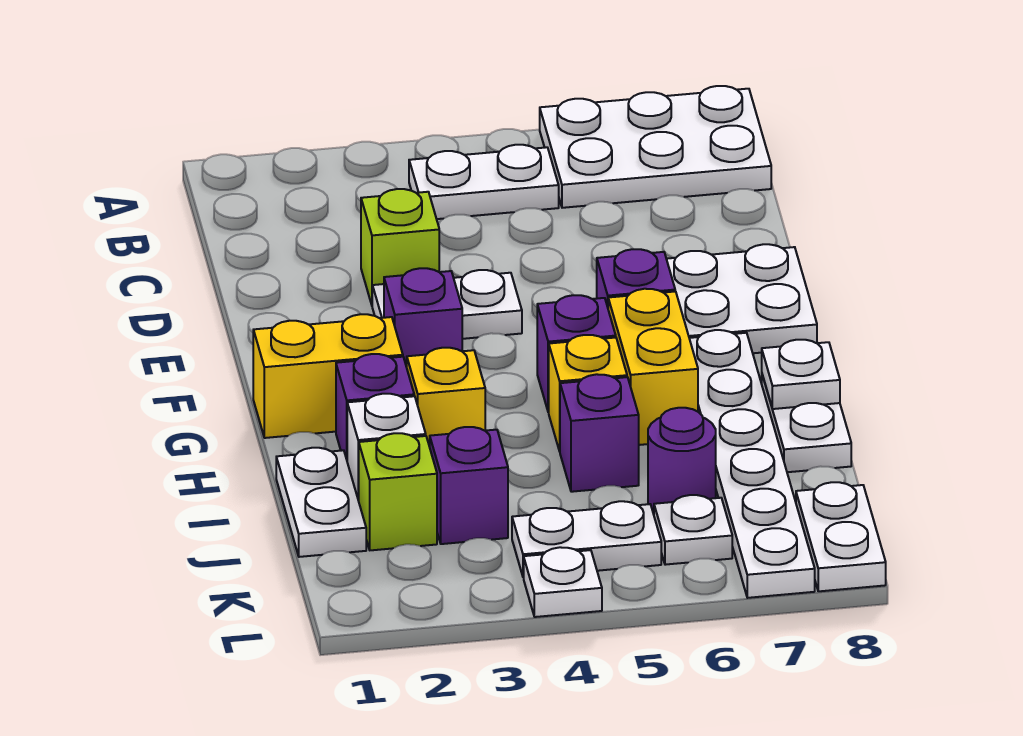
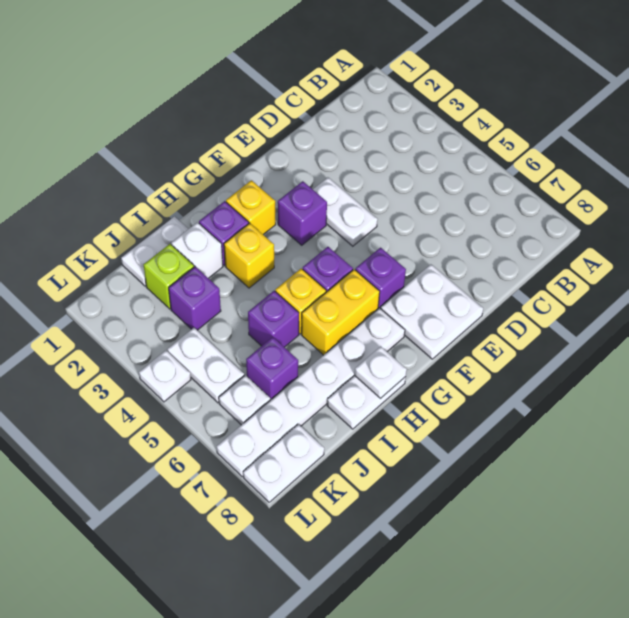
white plate A6:B8 level 1 -> none
white plate B4:B5 level 1 -> none
lime brick D3 level 1 -> none
yellow brick G1:G2 level 1 -> yellow brick G2 level 1
purple round brick J6 level 1 -> purple brick J6 level 1

